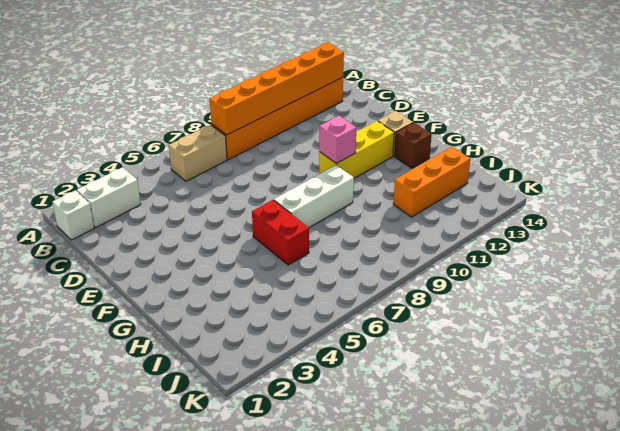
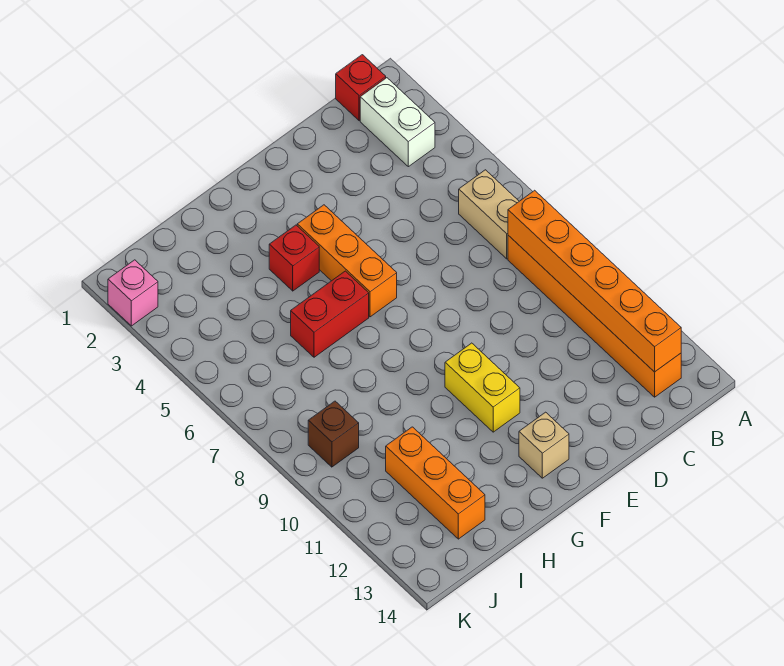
white brick B1 level 1 -> red brick B1 level 1
none -> orange brick F4:F6 level 1
yellow brick F10:F12 level 1 -> yellow brick F10:F11 level 1
pink brick F10 level 2 -> pink brick K2 level 1
none -> red brick G4 level 1
white brick G7:G9 level 1 -> none
brown brick G13 level 1 -> brown brick J9 level 1

